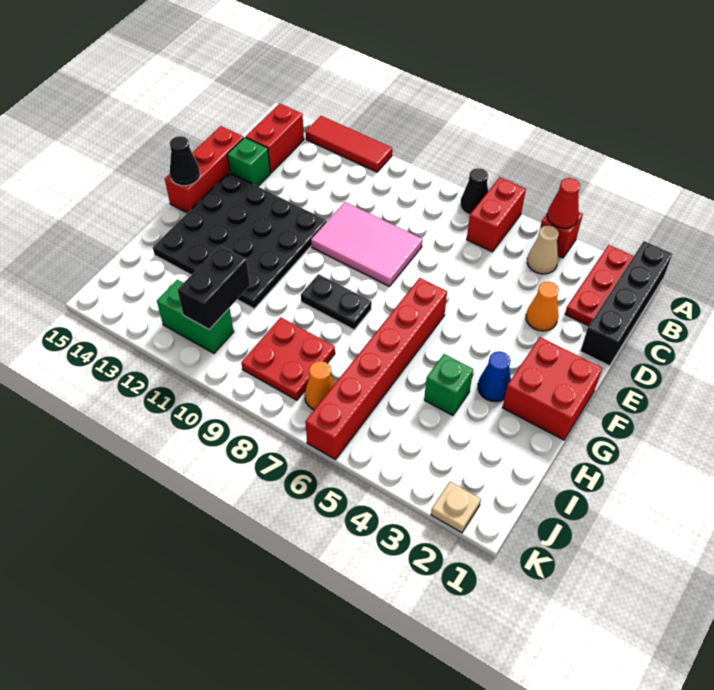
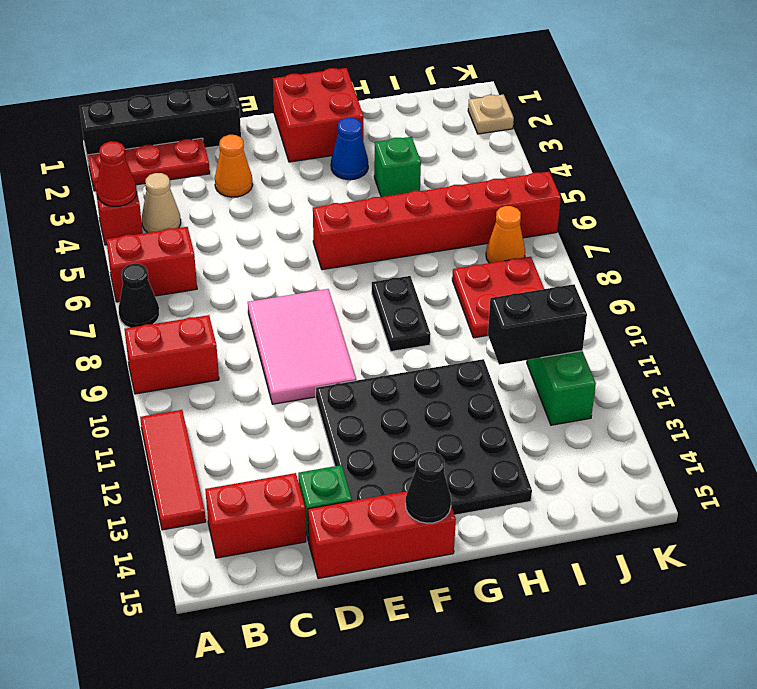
none -> red brick A9:B9 level 1

